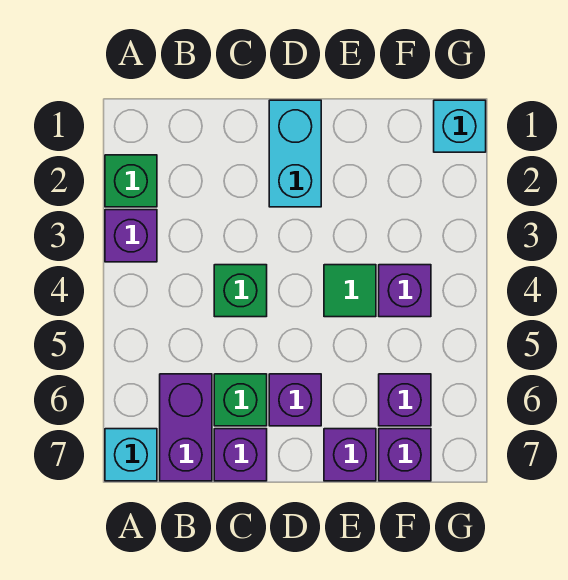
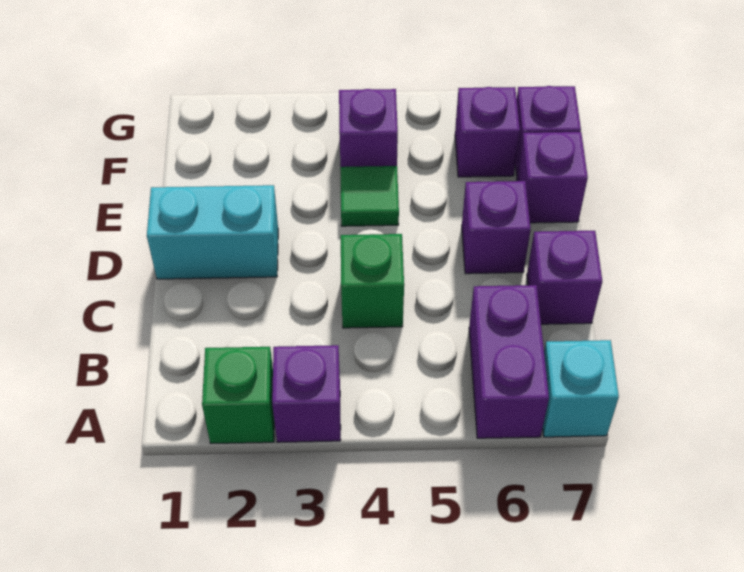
purple brick B6:B7 level 1 -> purple brick A6:B6 level 1
green brick C6 level 1 -> none
cyan brick G1 level 1 -> none

